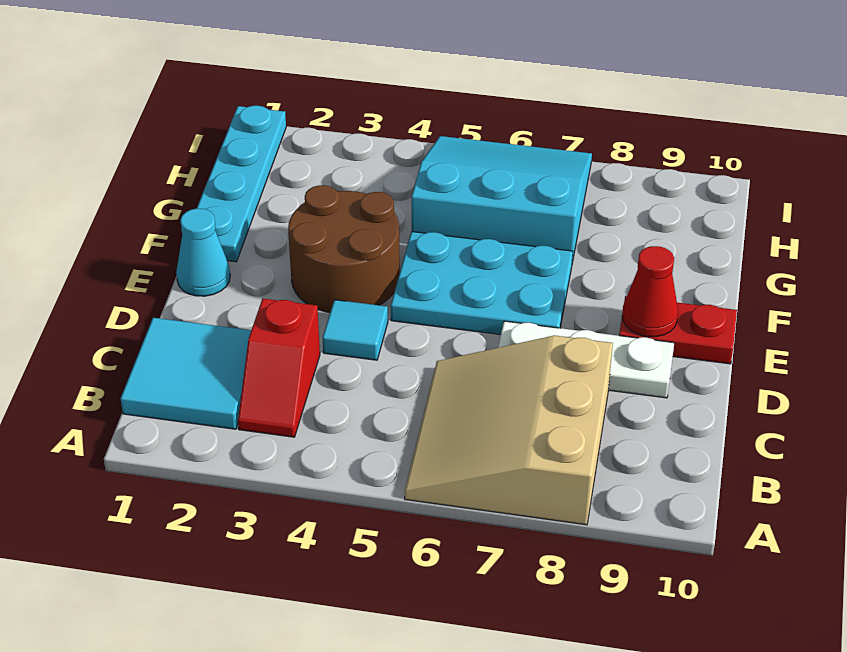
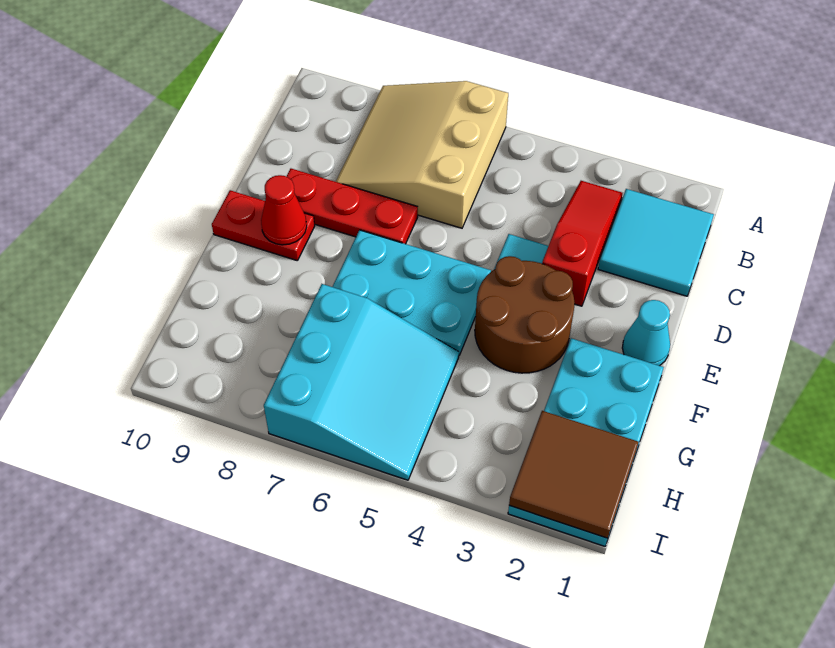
tan slope A6:C8 level 1 top 8 -> tan slope A6:C8 level 1 top 6
red slope B3:C3 level 1 top C -> red slope B3:D3 level 1 top D
white plate D7:D9 level 1 -> red plate D7:D9 level 1
cyan plate F1:I1 level 1 -> cyan plate F1:I2 level 1
cyan slope G5:I7 level 1 top G -> cyan slope G5:I7 level 1 top 7
none -> brown tile H1:I2 level 2

